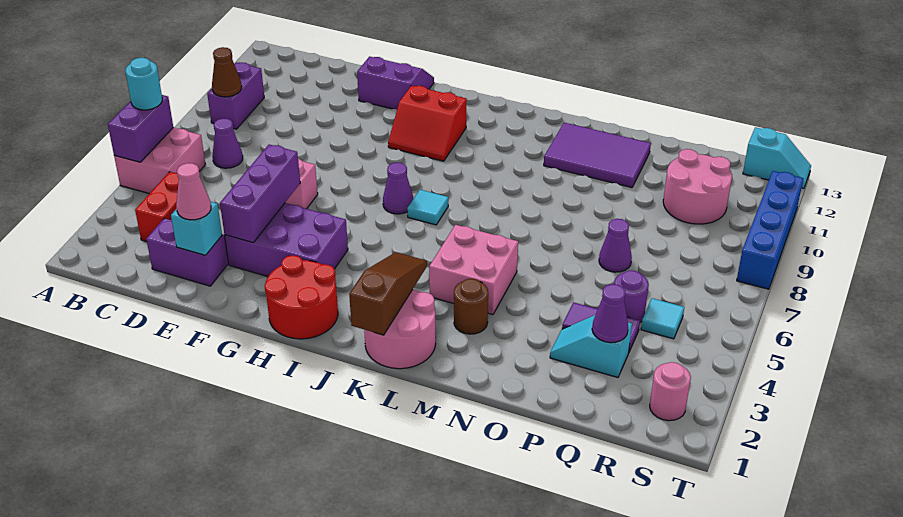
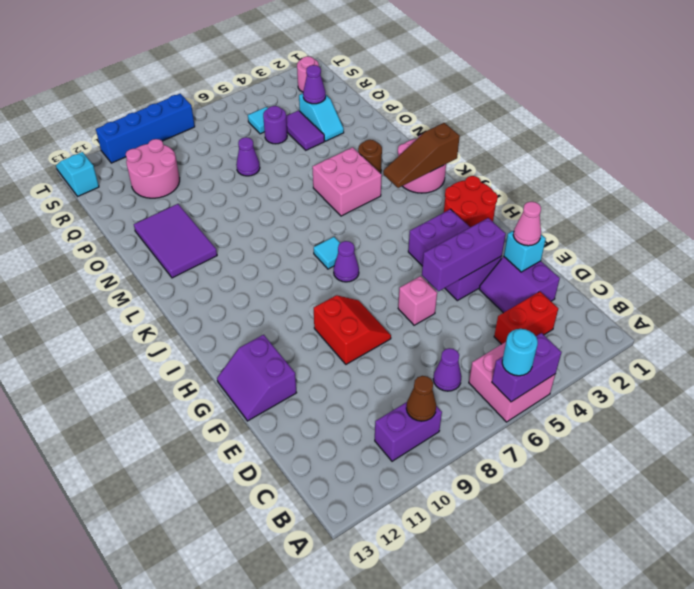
red slope H10:I11 level 1 top 11 -> red slope F8:G9 level 1 top 9

